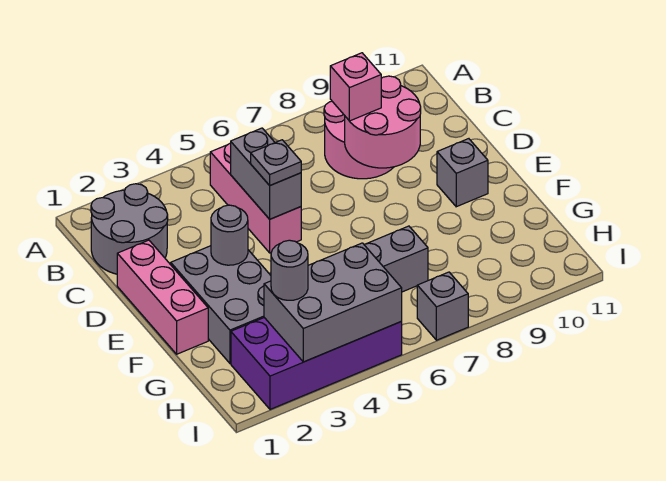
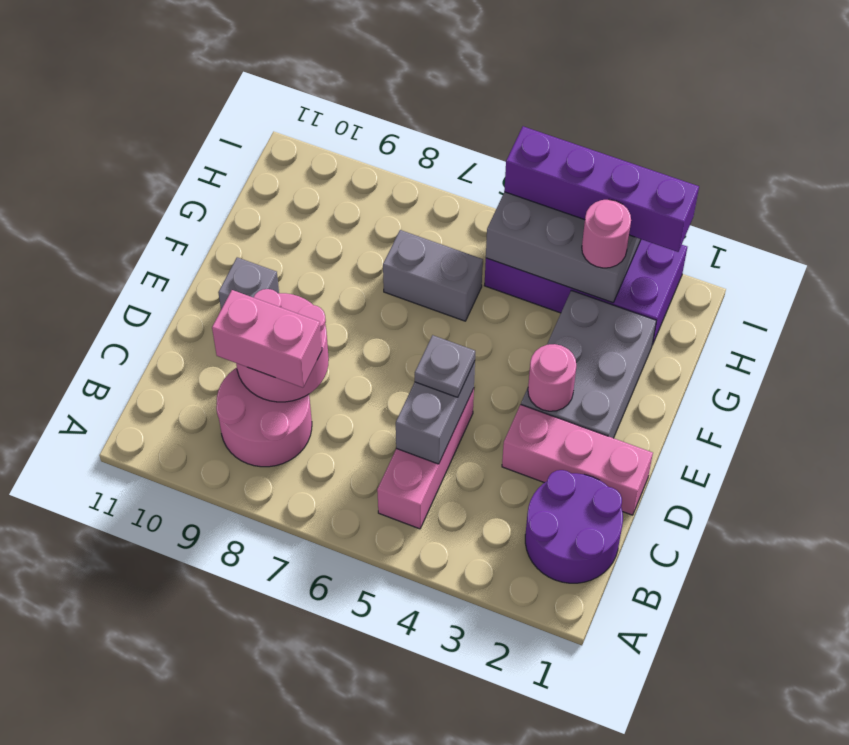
grey round brick B1:C2 level 1 -> purple round brick B1:C2 level 1
pink brick C8 level 3 -> pink brick C8:C9 level 3
pink brick D1:F1 level 1 -> pink brick D1:D3 level 1
grey round brick E3 level 2 -> pink round brick E3 level 2
grey round brick H3 level 3 -> pink round brick H3 level 3
none -> purple brick I2:I5 level 3
grey brick I7 level 1 -> none

